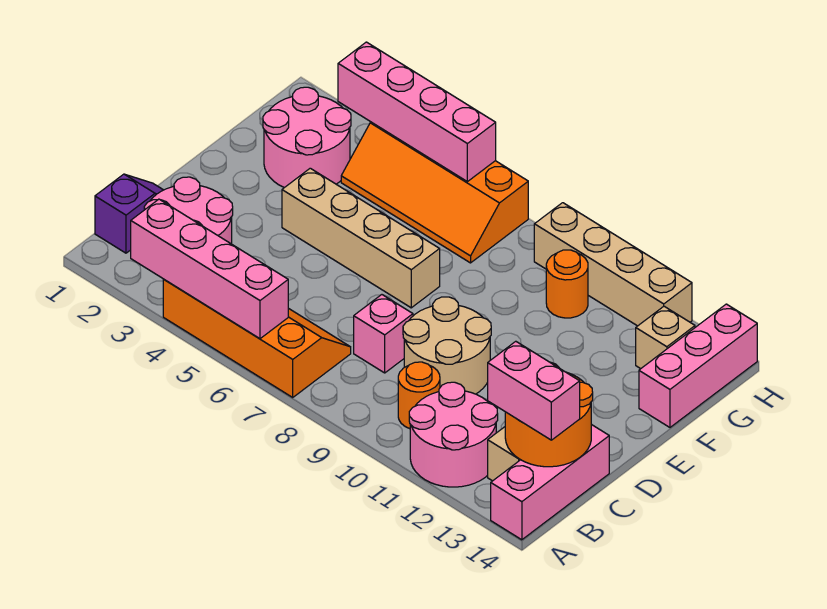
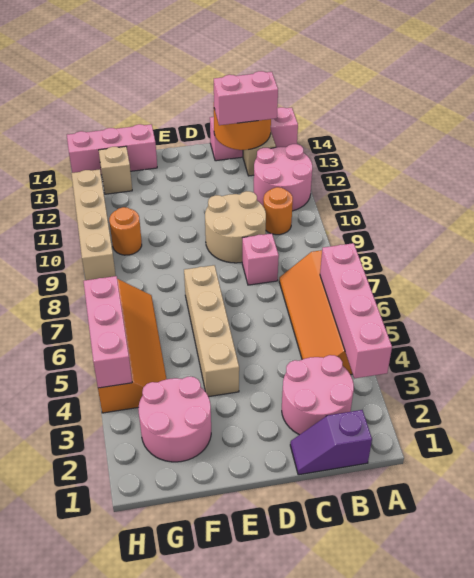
pink brick B13:B14 level 3 -> pink brick B13:C13 level 3
pink brick H3:H6 level 2 -> pink brick H4:H6 level 2

